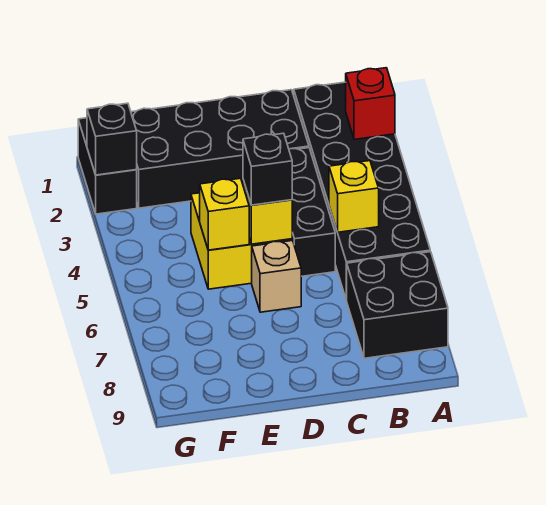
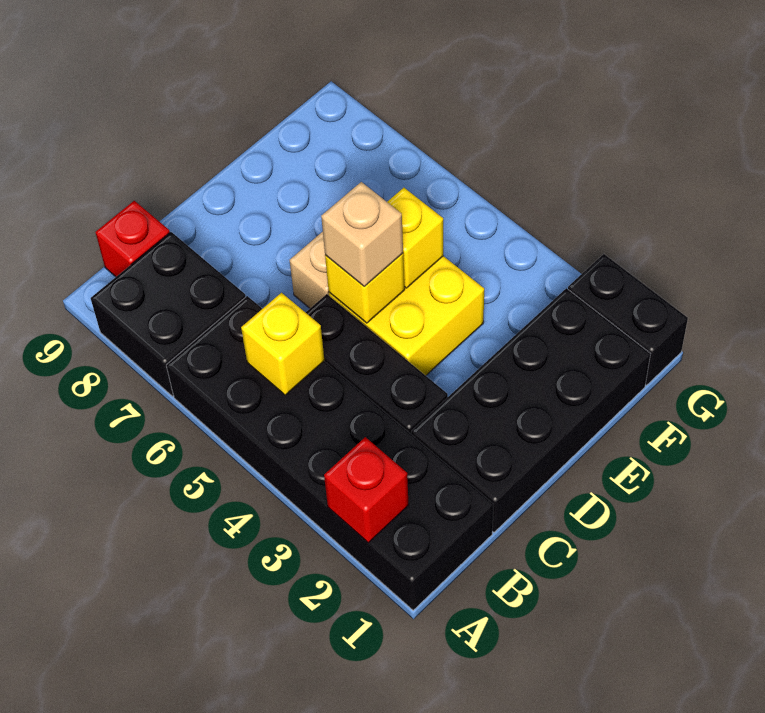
none -> red brick B9 level 1
black brick D5 level 3 -> tan brick D5 level 3
black brick G2 level 2 -> none

